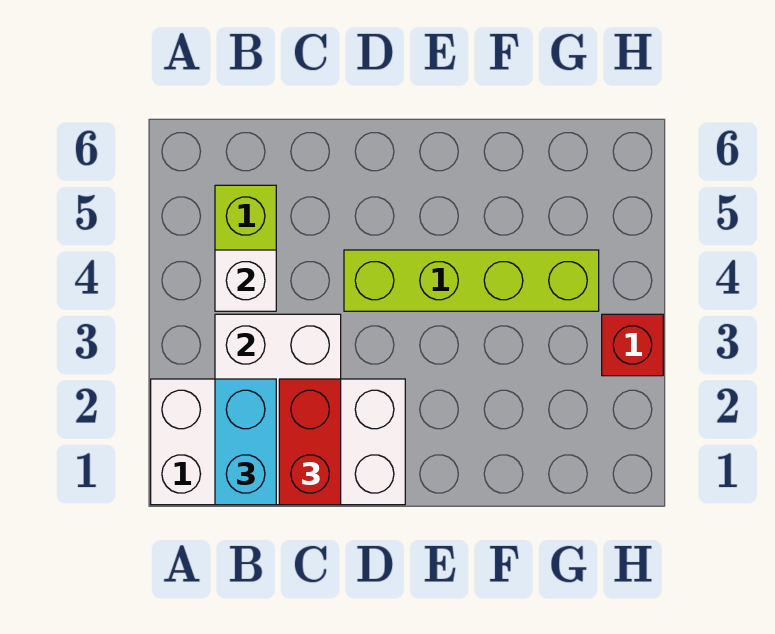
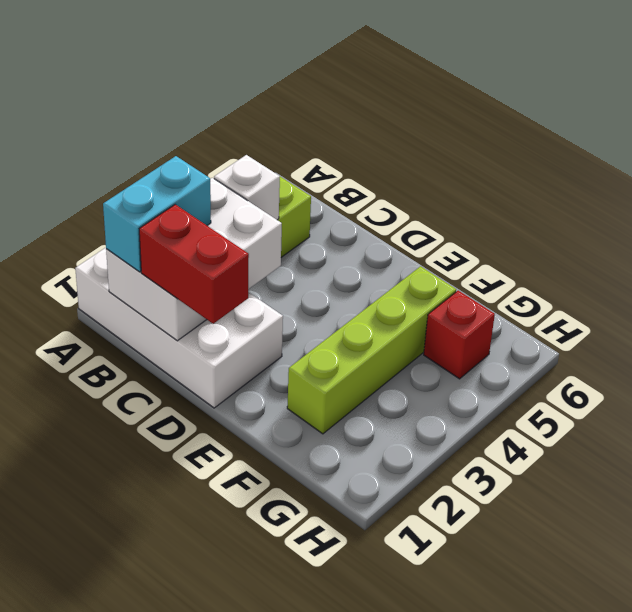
red brick C1:C2 level 3 -> red brick C1:D1 level 3
lime brick D4:G4 level 1 -> lime brick F2:F5 level 1
red brick H3 level 1 -> red brick G5 level 1

